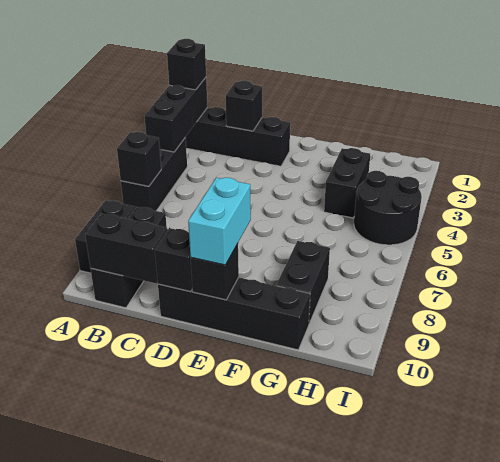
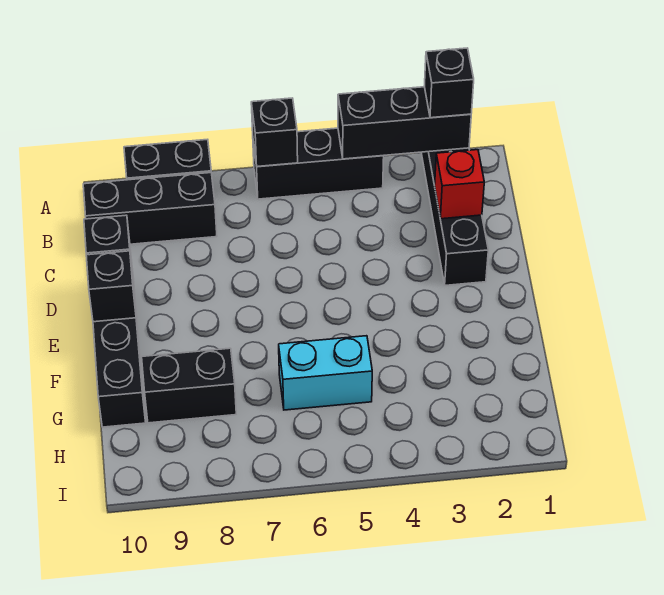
black brick B10:C10 level 2 -> none
black brick C2 level 2 -> red brick C2 level 2
cyan brick E9:E10 level 3 -> cyan brick G5:G6 level 1
black brick G3:G4 level 1 -> none
black round brick H4:I5 level 1 -> none

